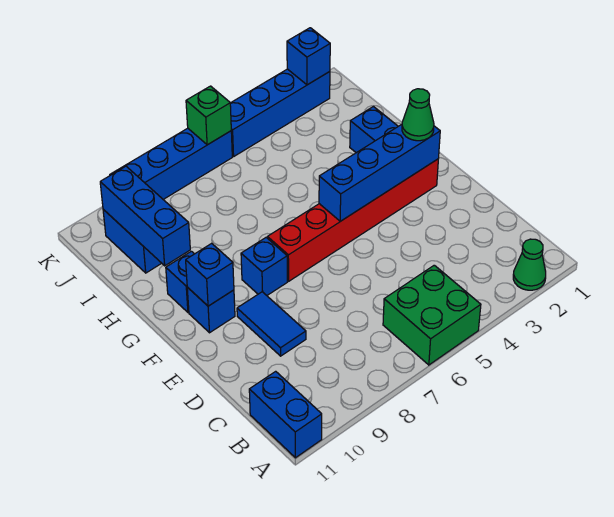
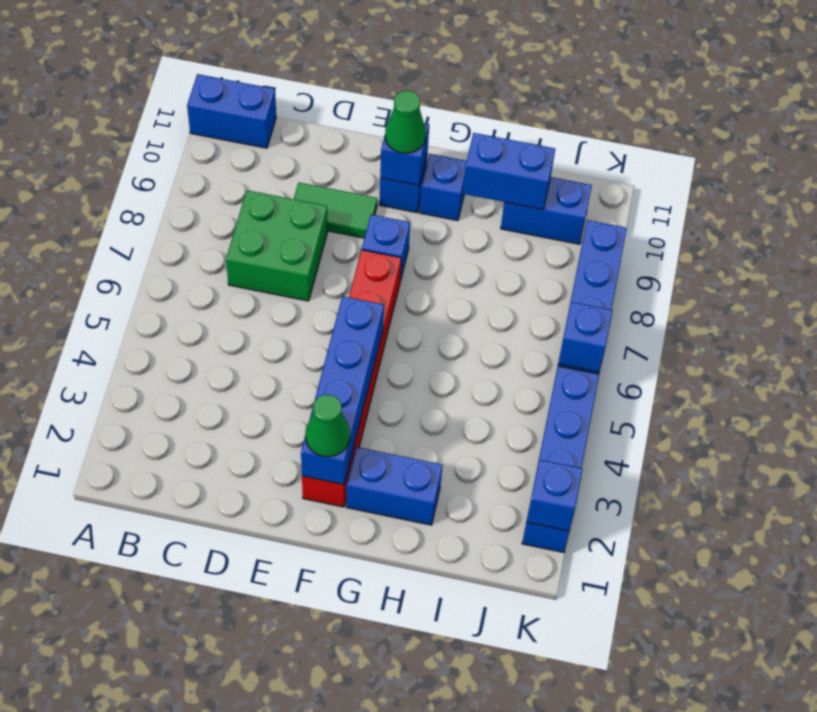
green cone A2 level 1 -> green cone F10 level 3
green brick A5:B6 level 1 -> green brick C7:D8 level 1
blue tile D9:E9 level 1 -> green tile D9:E9 level 1
blue brick H10:J10 level 2 -> blue brick H10:I10 level 2
green brick K6 level 2 -> blue brick K6 level 2

